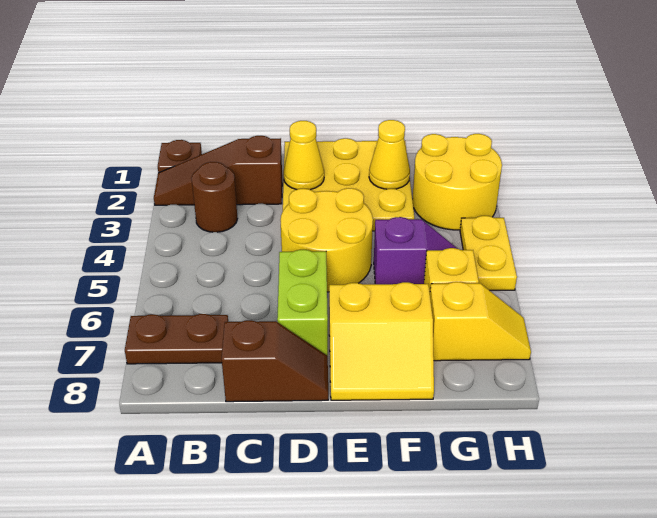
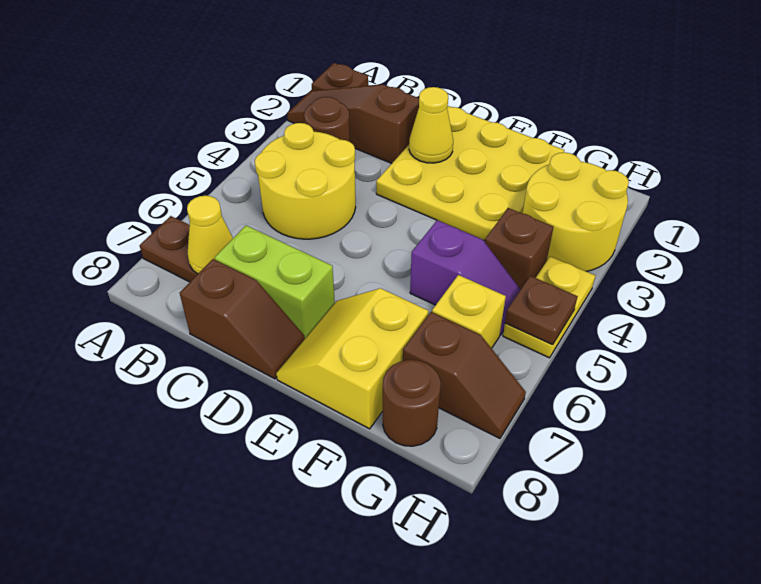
yellow round brick D4:E5 level 1 -> yellow round brick B4:C5 level 1
lime brick D6:D7 level 1 -> lime brick C7:D7 level 1
yellow slope E7:F8 level 1 top 7 -> yellow slope E7:F8 level 1 top F
yellow cone F2 level 2 -> yellow cone B7 level 2
none -> brown brick G4 level 1
yellow slope G7:H7 level 1 top G -> brown slope G7:H7 level 1 top G
none -> brown round brick G8 level 1
none -> brown plate H5 level 2

